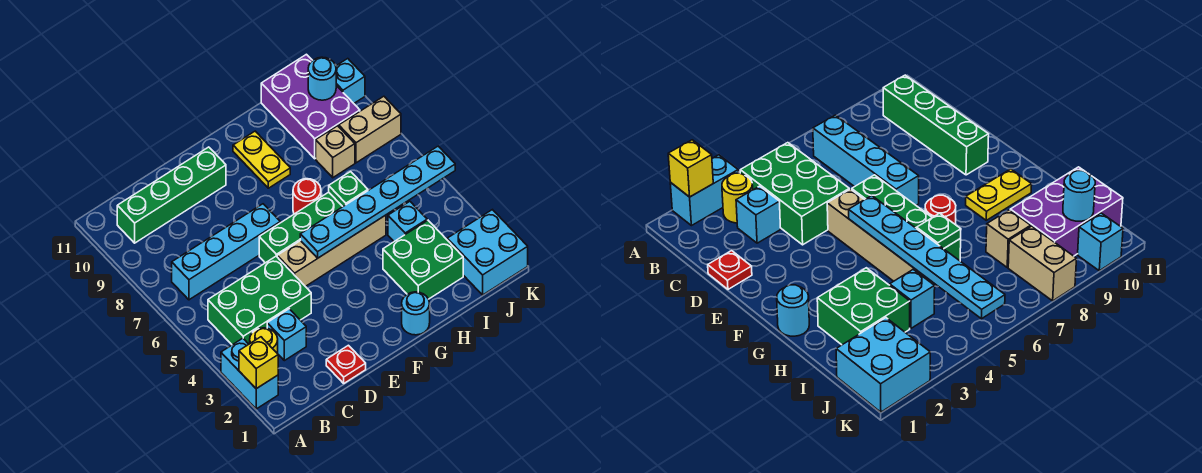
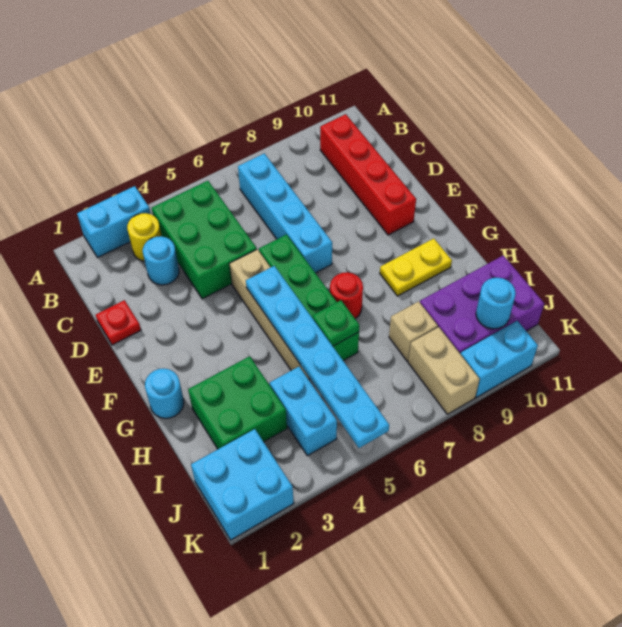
yellow brick A2 level 2 -> none
green brick B10:E10 level 1 -> red brick B10:E10 level 1
cyan brick C3 level 1 -> cyan round brick C3 level 1
cyan brick I4 level 1 -> cyan brick I4:J4 level 1
cyan brick K10 level 1 -> cyan brick K9:K10 level 1

